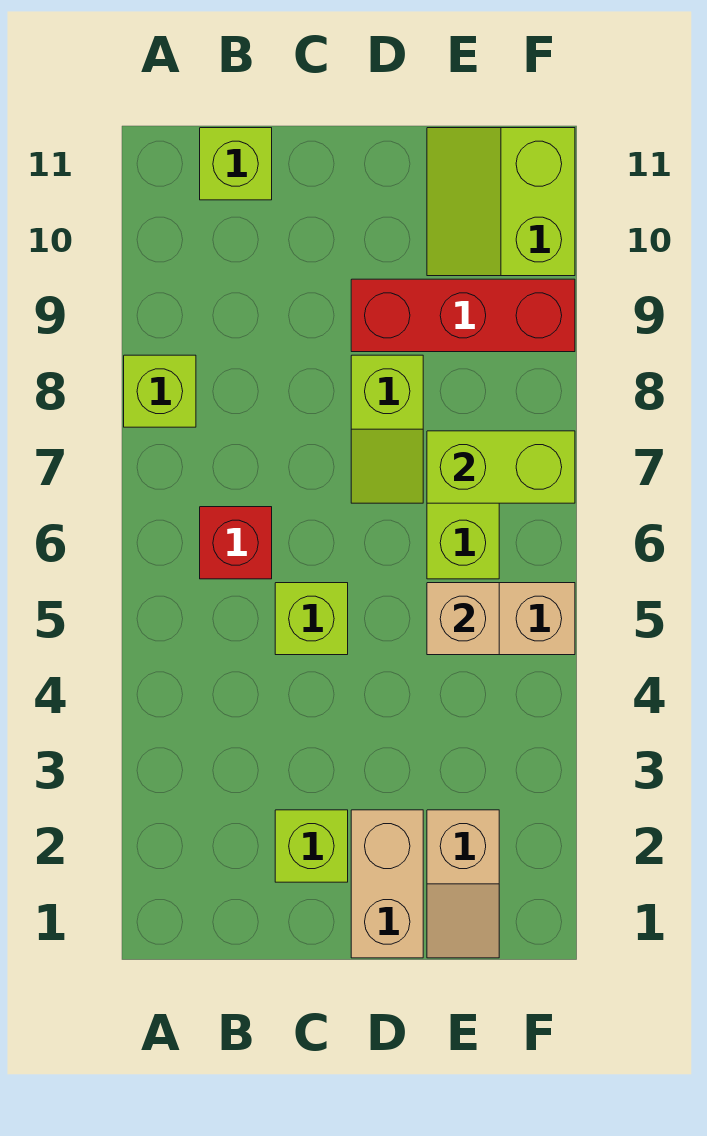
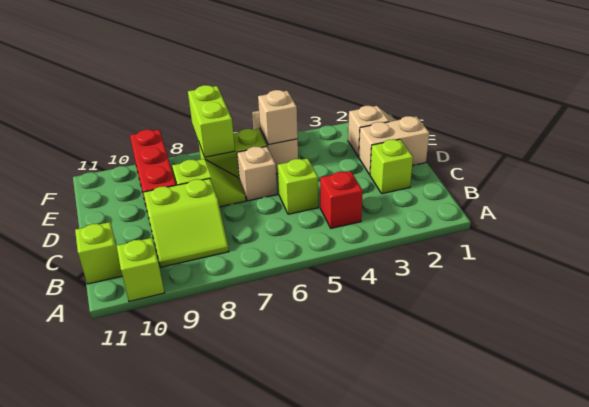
lime brick A8 level 1 -> lime brick A10 level 1
red brick B6 level 1 -> red brick B4 level 1
none -> tan brick D6 level 1
lime slope E10:F11 level 1 top F -> lime slope B8:C9 level 1 top C

